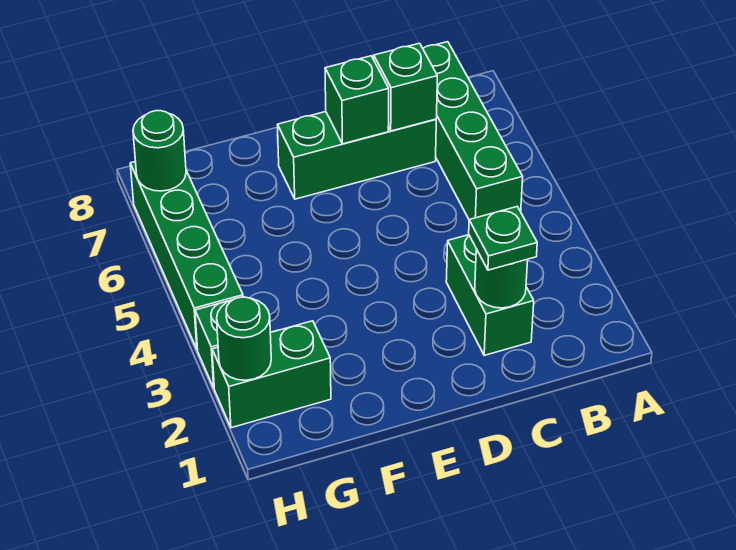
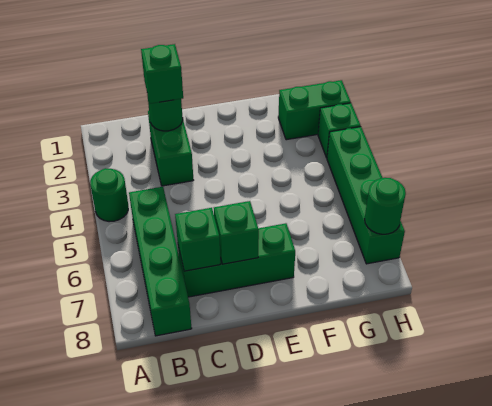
green plate C2 level 3 -> green brick C2 level 3
green round brick H2 level 2 -> green round brick A4 level 1

